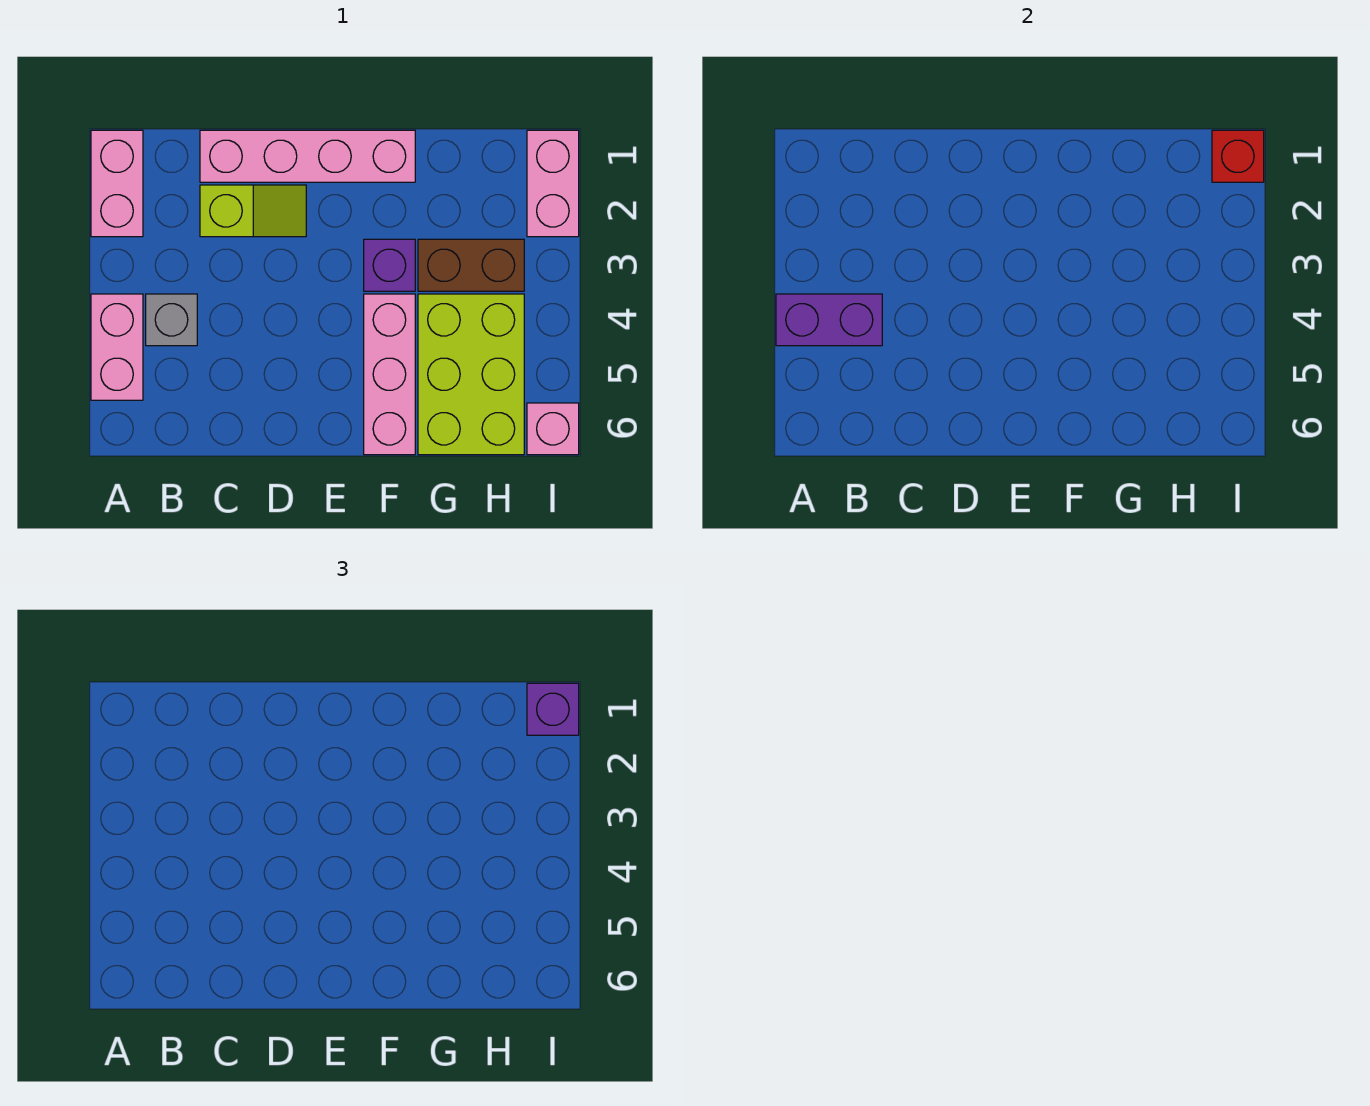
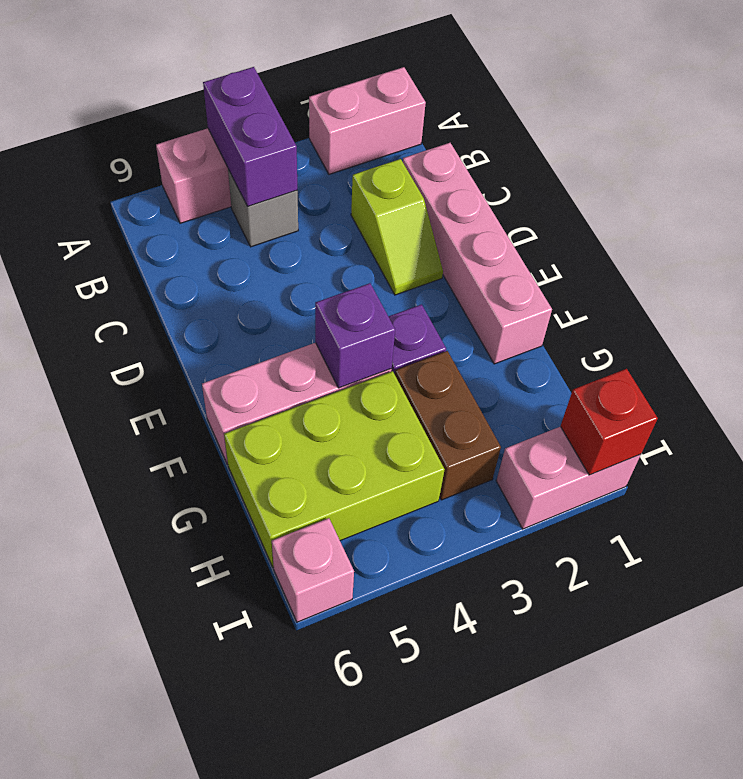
purple brick I1 level 3 -> purple brick F4 level 2

